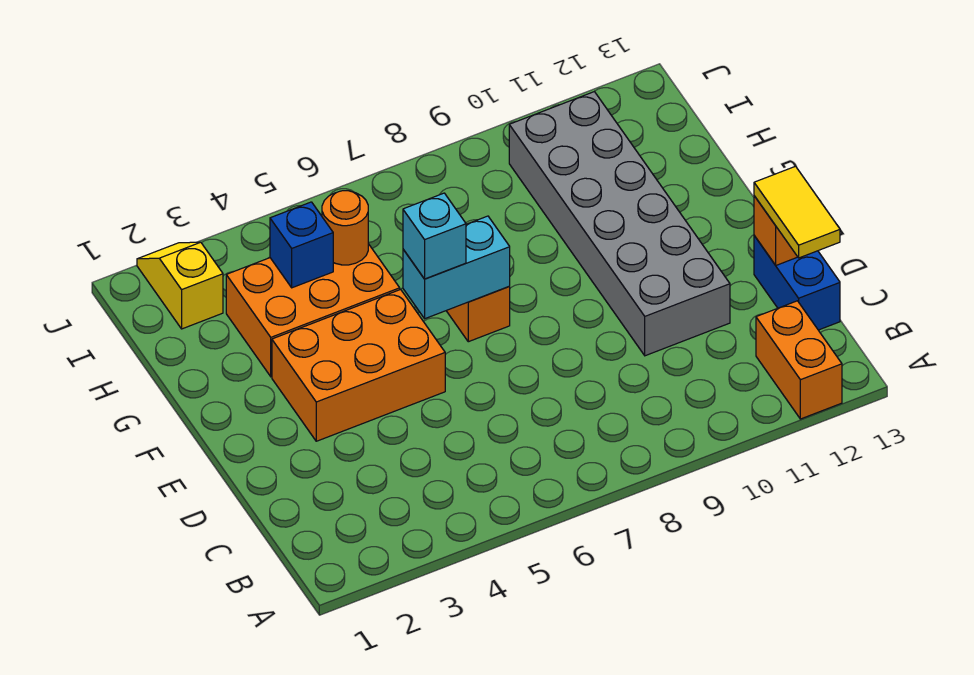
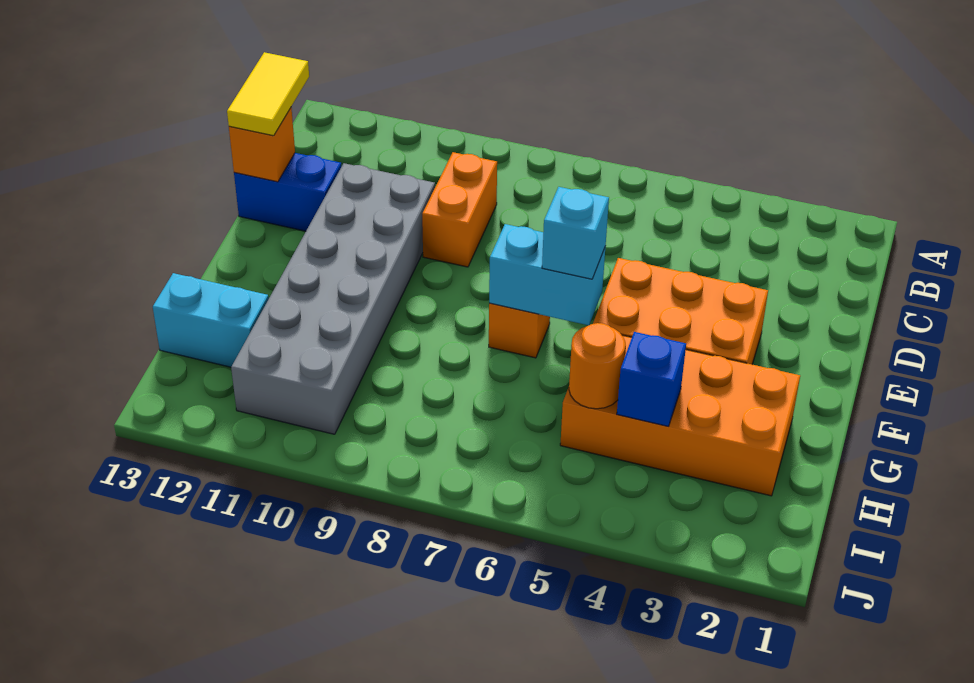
orange brick A12:B12 level 1 -> orange brick C9:D9 level 1
blue brick C13:D13 level 1 -> blue brick D12:D13 level 1
orange brick G3:H5 level 1 -> orange brick G2:H5 level 1
none -> cyan brick H12:H13 level 1
yellow slope I2:J2 level 1 top I -> none

